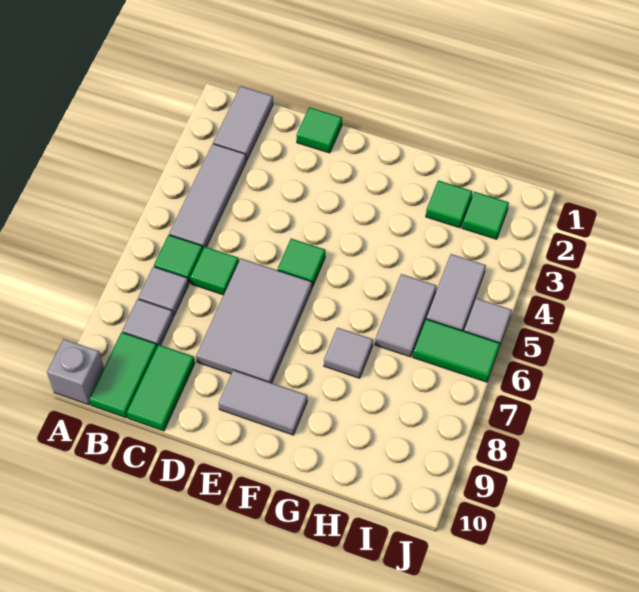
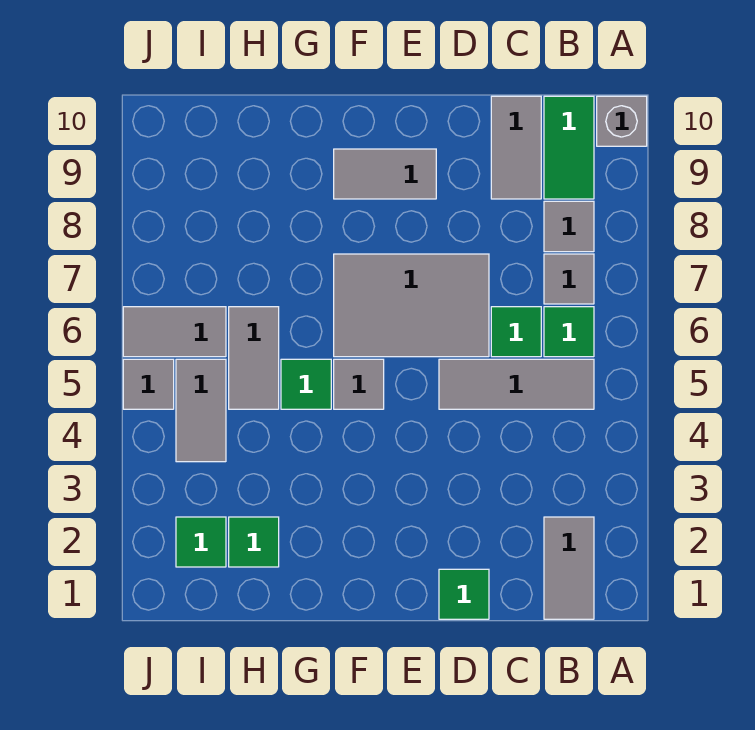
grey tile B3:B5 level 1 -> grey tile B5:D5 level 1
green tile C9:C10 level 1 -> grey tile C9:C10 level 1
grey tile D6:E8 level 1 -> grey tile D6:F7 level 1
green tile E5 level 1 -> green tile G5 level 1
grey tile G7 level 1 -> grey tile F5 level 1
green tile I6:J6 level 1 -> grey tile I6:J6 level 1

